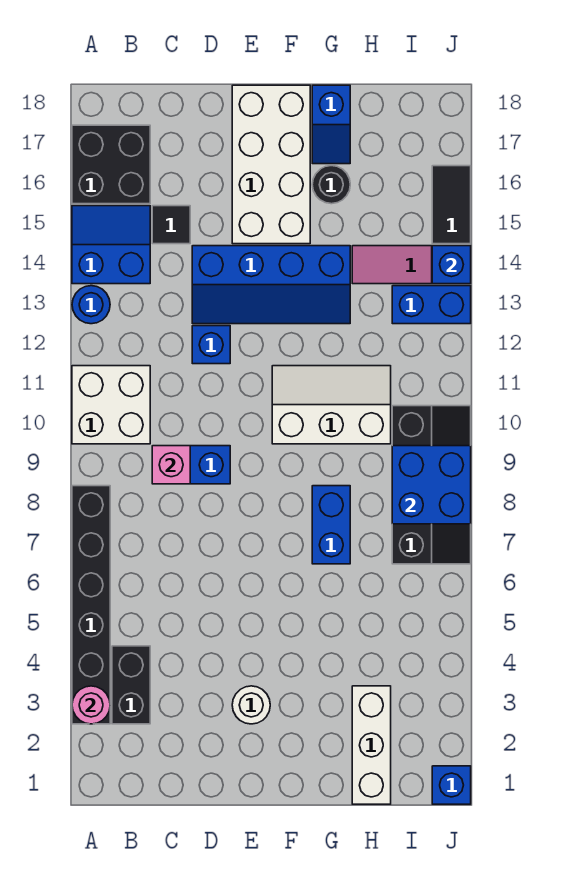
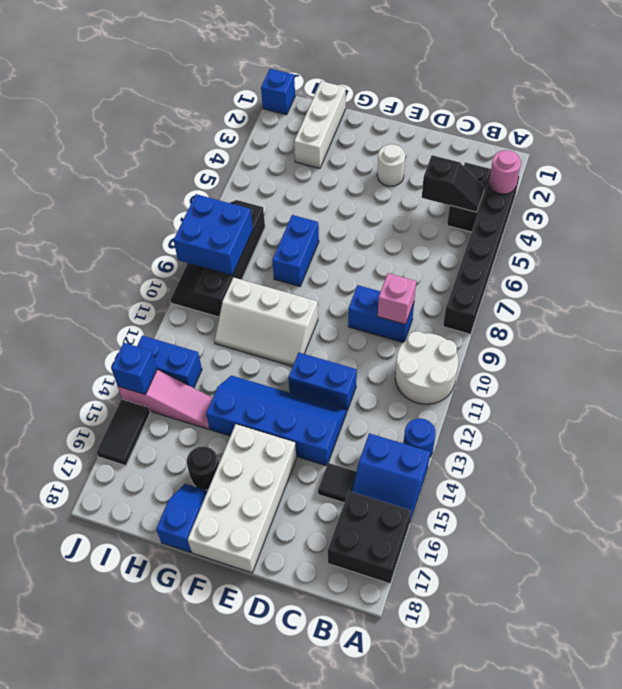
white brick A10:B11 level 1 -> white round brick A10:B11 level 1
none -> black slope B4:C4 level 2 top C
blue brick D12 level 1 -> blue brick D12:E12 level 1

